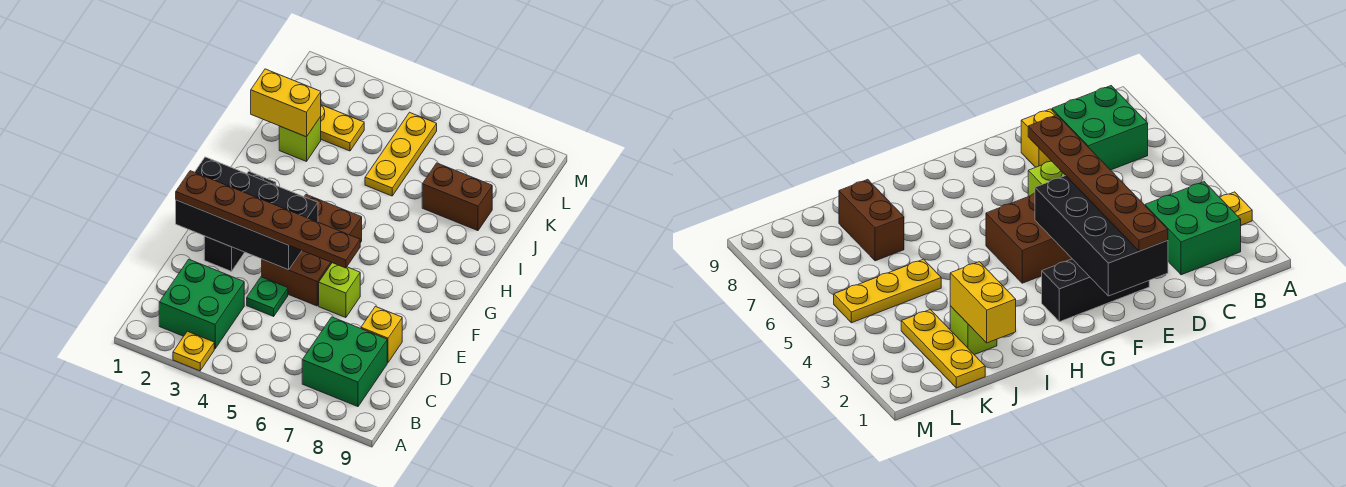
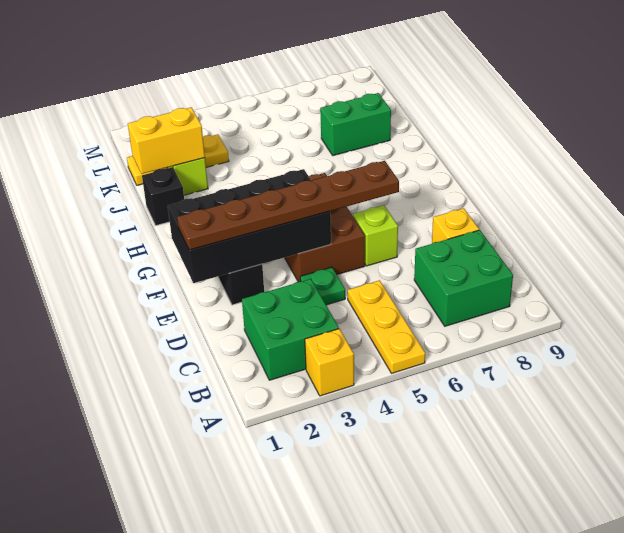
yellow plate A3 level 1 -> yellow brick A3 level 1
none -> black brick I1 level 1
yellow plate J5:L5 level 1 -> yellow plate A5:C5 level 1
brown brick J7:J8 level 1 -> green brick J7:J8 level 1

